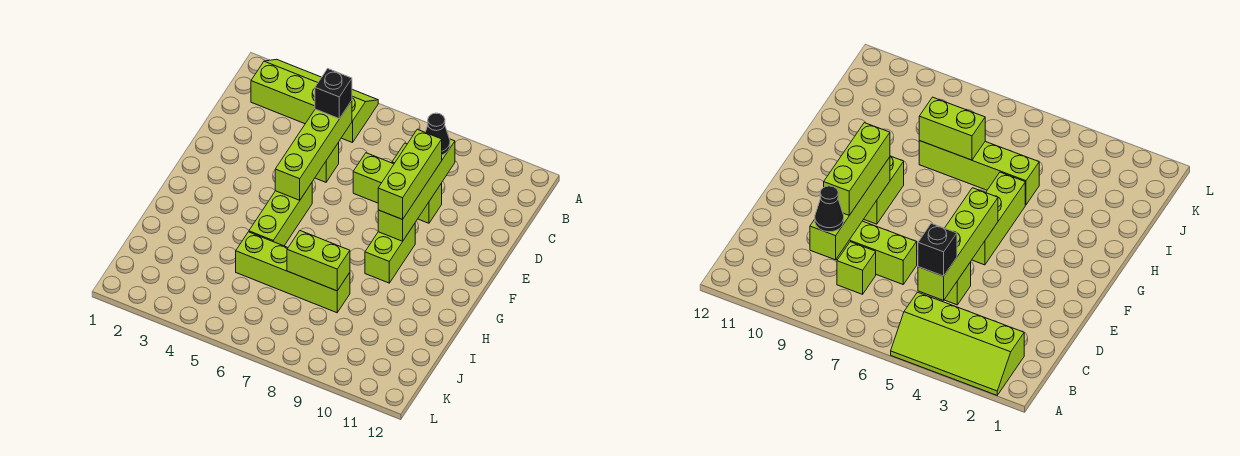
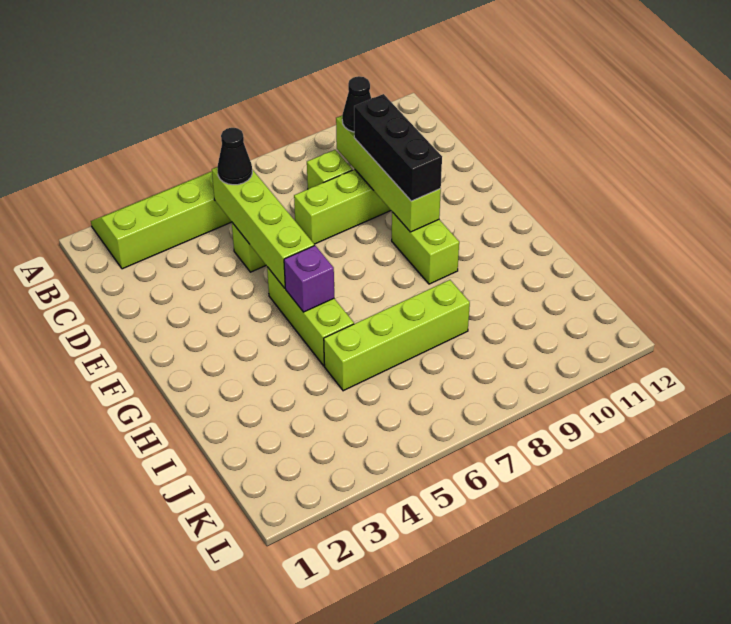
black brick C5 level 3 -> black cone C5 level 3
lime brick D9:F9 level 3 -> black brick D9:F9 level 3
none -> purple brick G5 level 2
lime brick I7:I8 level 2 -> none

